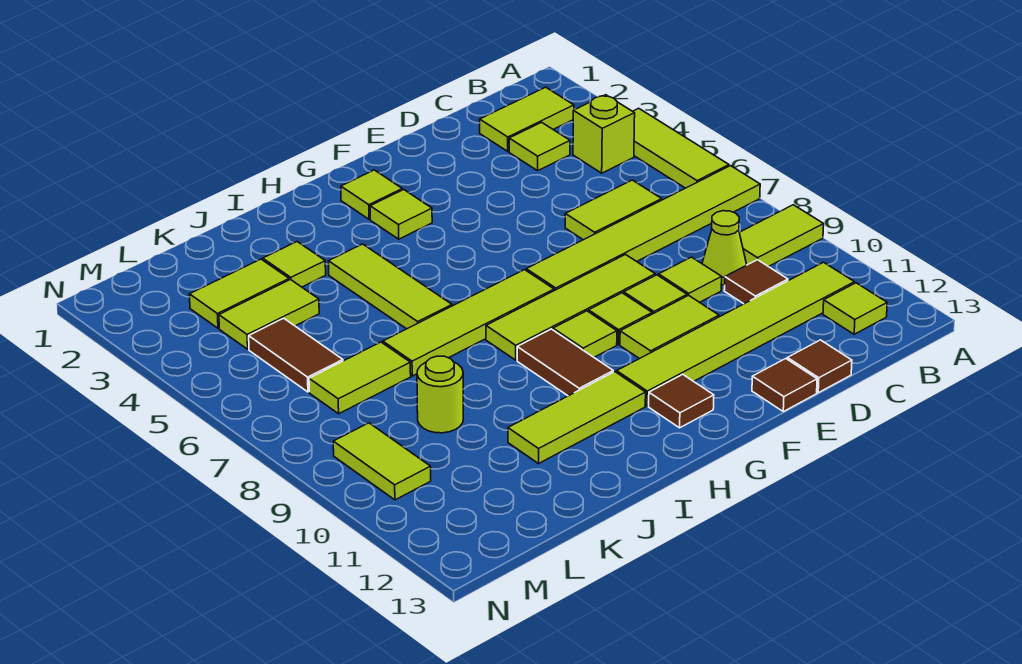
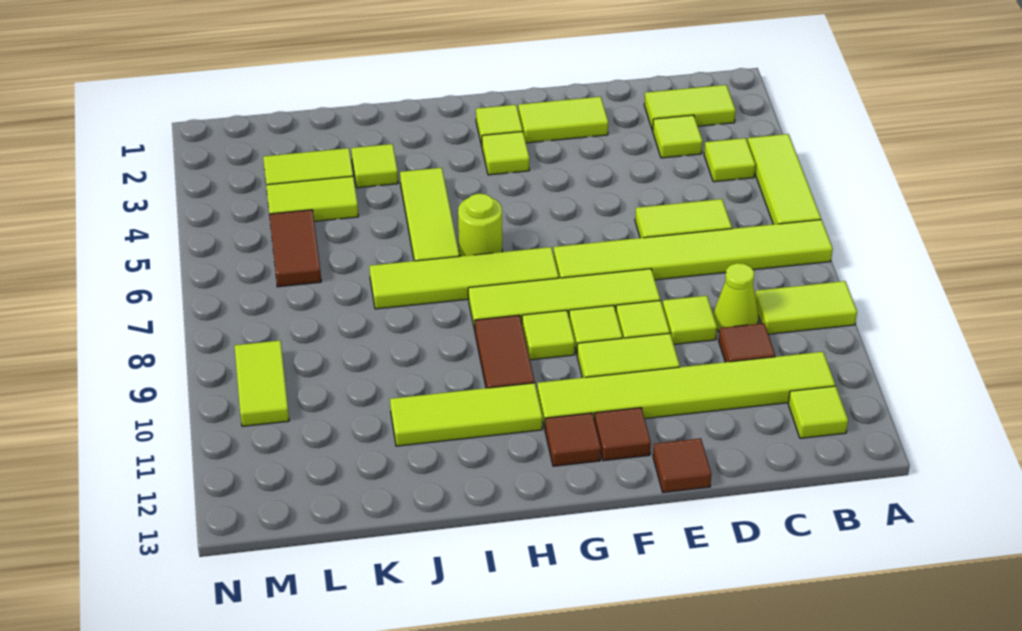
lime brick B4 level 1 -> lime tile B4 level 1
brown tile D13 level 1 -> brown tile F12 level 1
lime tile K7:L7 level 1 -> lime tile E2:F2 level 1
lime round brick K9 level 1 -> lime round brick H6 level 1

